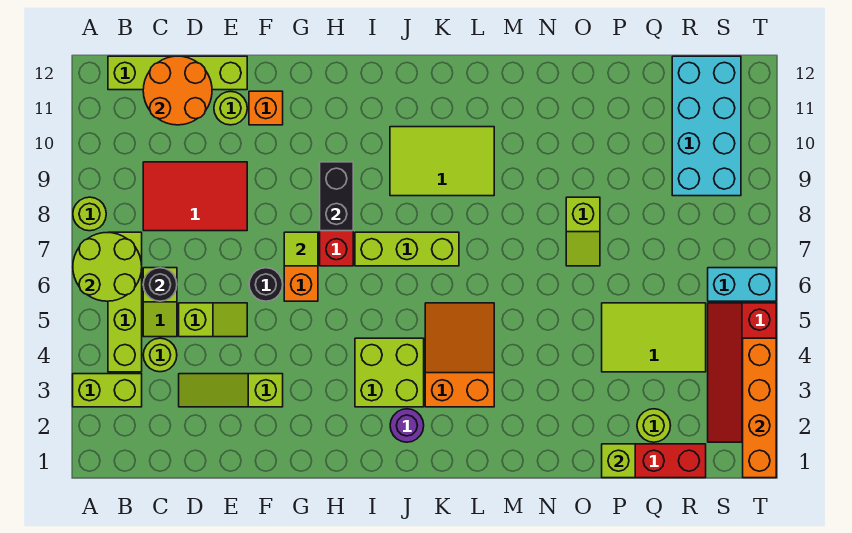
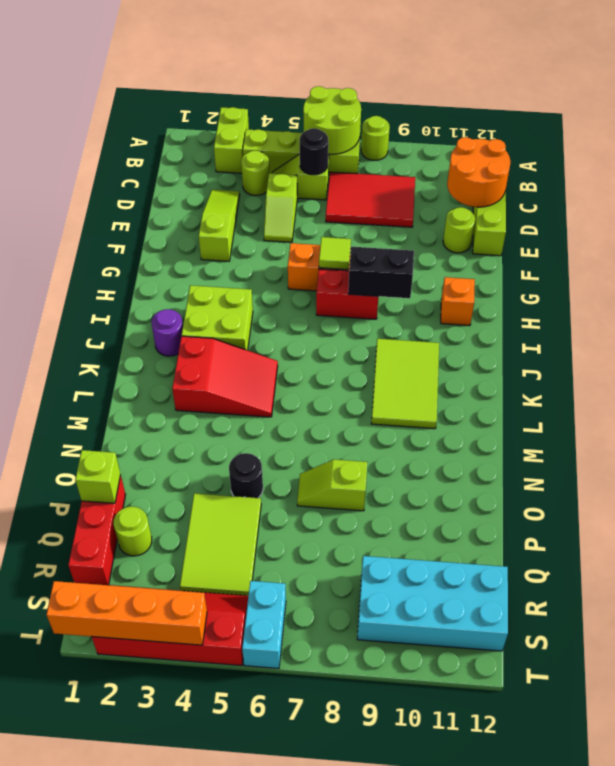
red tile C8:E9 level 1 -> red tile C7:D9 level 1
black round brick F6 level 1 -> black round brick O5 level 1
orange brick F11 level 1 -> orange brick H11 level 1
lime brick I7:K7 level 1 -> none
orange slope K3:L5 level 1 top 3 -> red slope K3:L5 level 1 top 3

